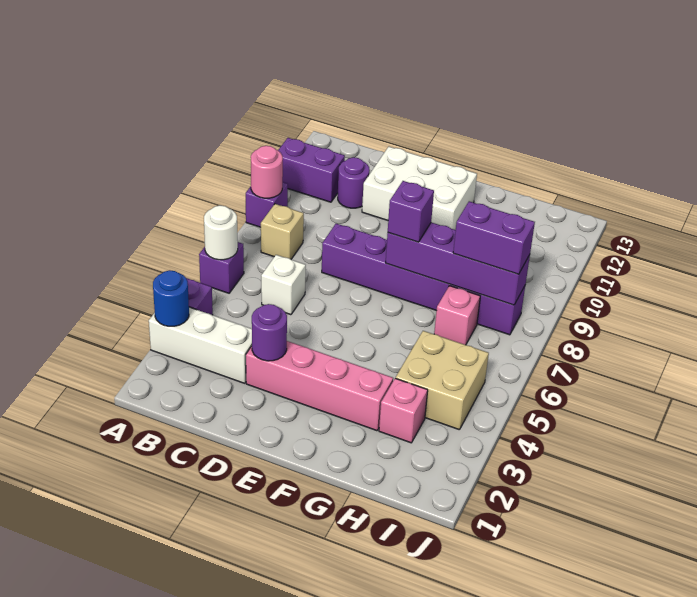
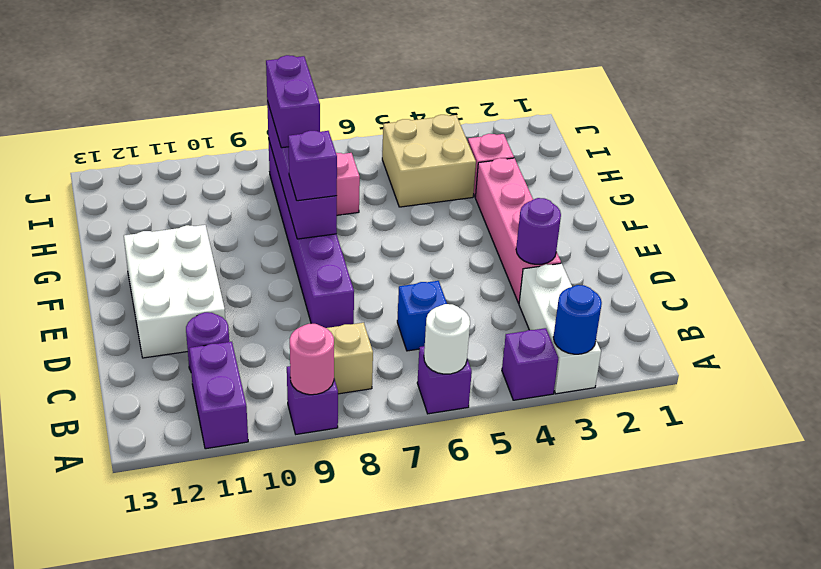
white brick C6 level 1 -> blue brick C6 level 1

